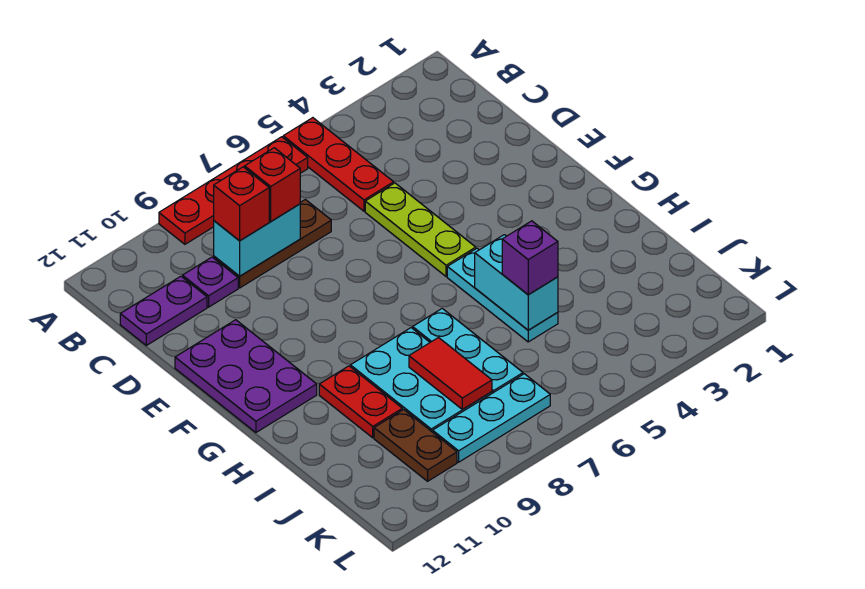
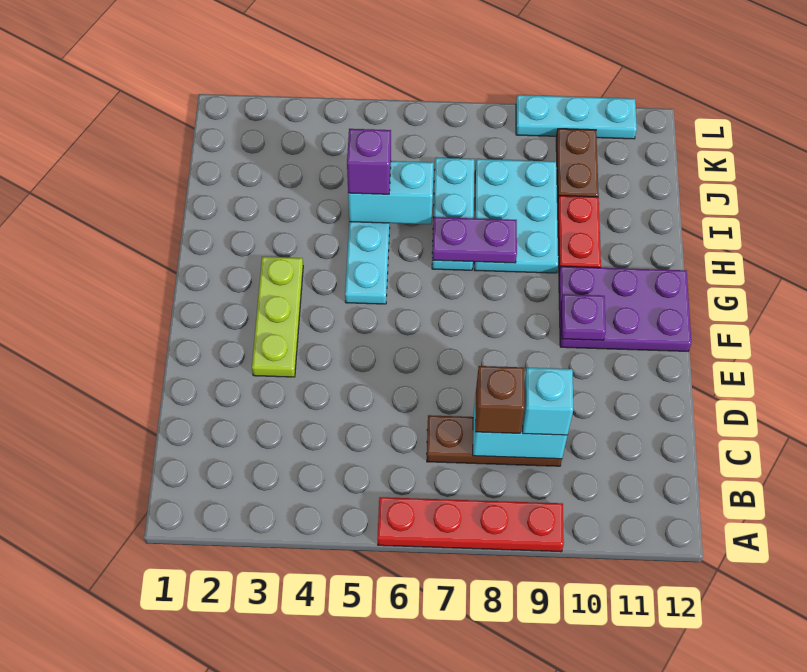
red plate A5:C5 level 1 -> none
red brick C8 level 3 -> brown brick C8 level 3
red brick C9 level 3 -> cyan brick C9 level 3
purple plate C10 level 1 -> purple plate F10 level 2
purple plate C11:C12 level 1 -> purple plate H7:H8 level 2
lime plate D5:F5 level 1 -> lime plate E3:G3 level 1
purple plate E11:G12 level 1 -> purple plate F10:G12 level 1
cyan brick H5:I5 level 2 -> cyan brick I5:I6 level 2
red tile I8:J8 level 2 -> none
cyan plate K7:K9 level 1 -> cyan plate L9:L11 level 1

